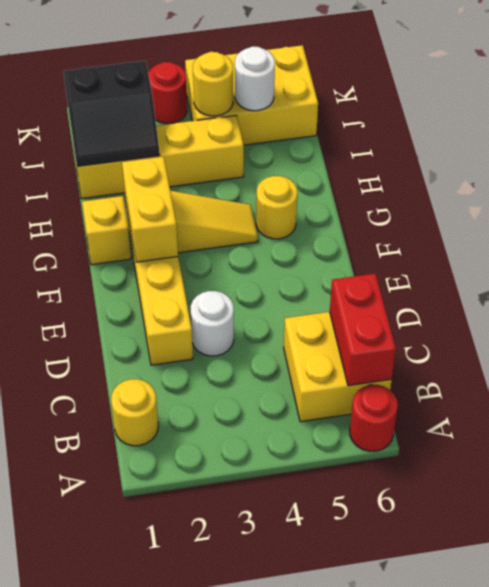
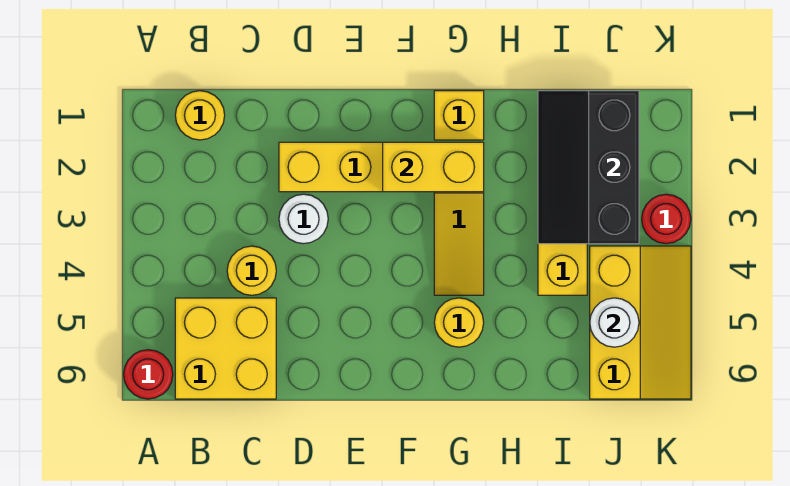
red brick B6:C6 level 2 -> none
black slope I1:J2 level 2 top J -> black slope I1:J3 level 2 top J
yellow brick J4:K6 level 1 -> yellow slope J4:K6 level 1 top J
yellow round brick J4 level 2 -> yellow round brick C4 level 1

